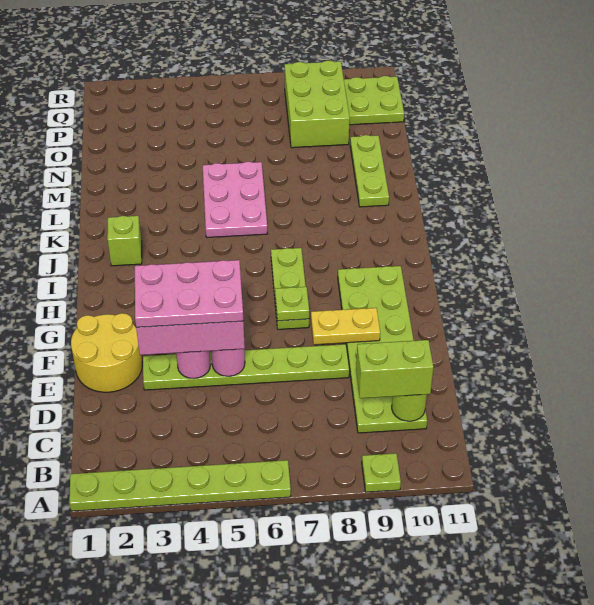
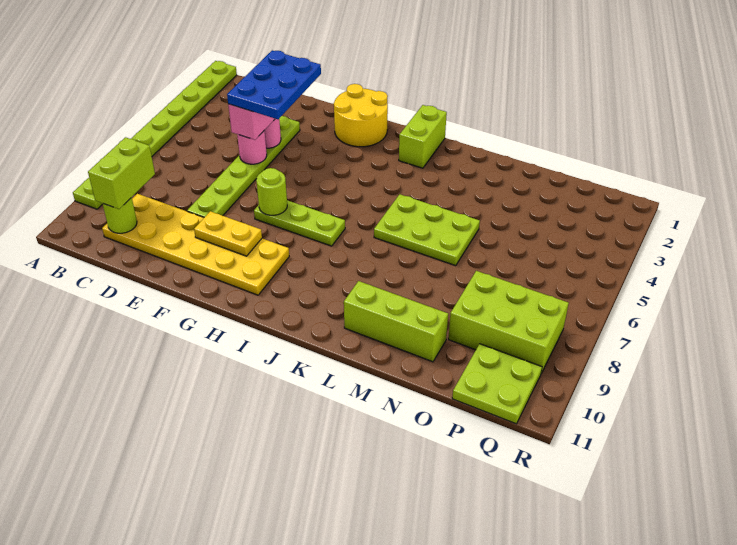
lime plate C9:H10 level 1 -> yellow plate C9:H10 level 1
yellow round brick E1:F2 level 1 -> yellow round brick G1:H2 level 1
pink plate E3:F5 level 4 -> blue plate E3:F5 level 4
yellow plate F8:F9 level 2 -> yellow plate F9:G9 level 2
lime plate G7 level 2 -> lime round brick G7 level 2
lime brick J2 level 1 -> lime brick J1:J2 level 1
pink plate K5:M6 level 1 -> lime plate K5:M6 level 1
lime plate L10:N10 level 1 -> lime brick L10:N10 level 1

